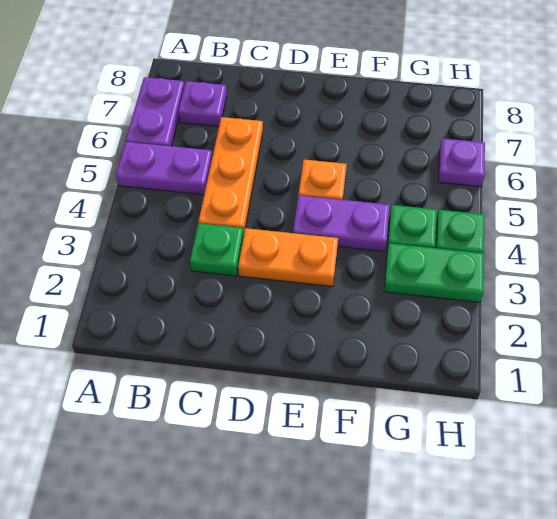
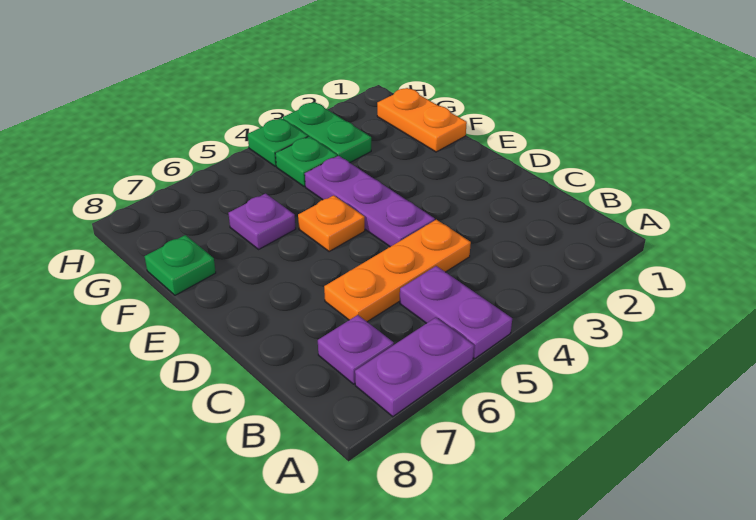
green plate C3 level 1 -> green plate F8 level 1
orange plate D3:E3 level 1 -> orange plate F1:G1 level 1
purple plate E4:F4 level 1 -> purple plate D4:F4 level 1
purple plate H6 level 1 -> purple plate F6 level 1

